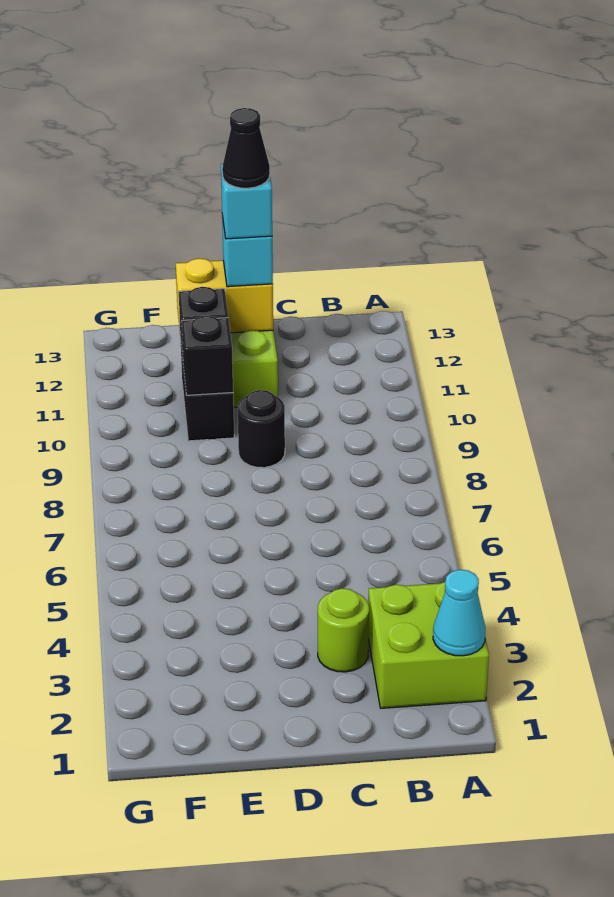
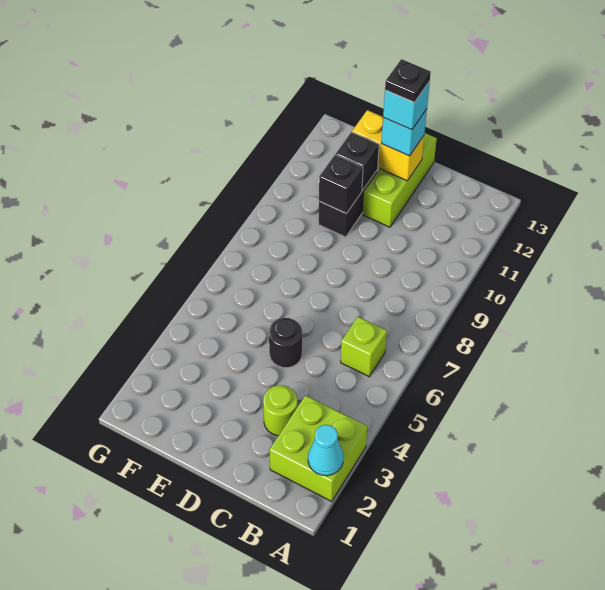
none -> lime brick B6 level 1
black round brick D9 level 1 -> black round brick D5 level 1
black cone D12 level 5 -> black plate D12 level 5

